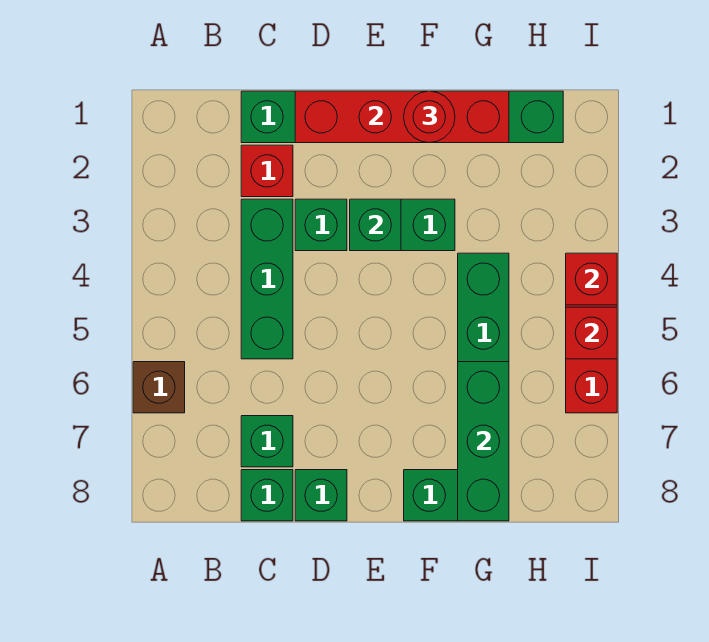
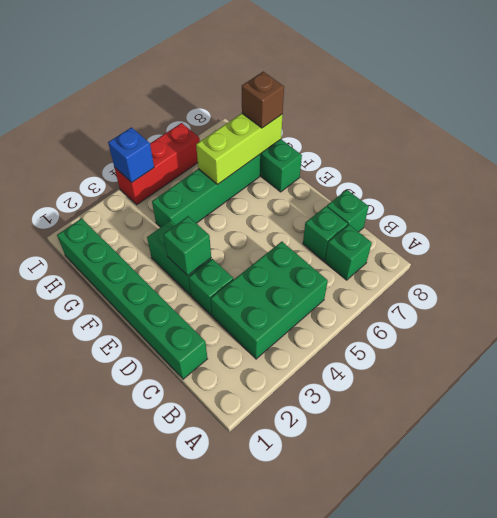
brown brick A6 level 1 -> brown brick G8 level 3
red brick C2 level 1 -> none
green brick C3:C5 level 1 -> green brick B3:C5 level 1
red brick D1:G1 level 2 -> none
green brick D8 level 1 -> green brick B7 level 1
red round brick F1 level 3 -> none
green brick G6:G8 level 2 -> lime brick G6:G8 level 2
red brick I4 level 2 -> blue brick I4 level 2
red brick I5 level 2 -> none

